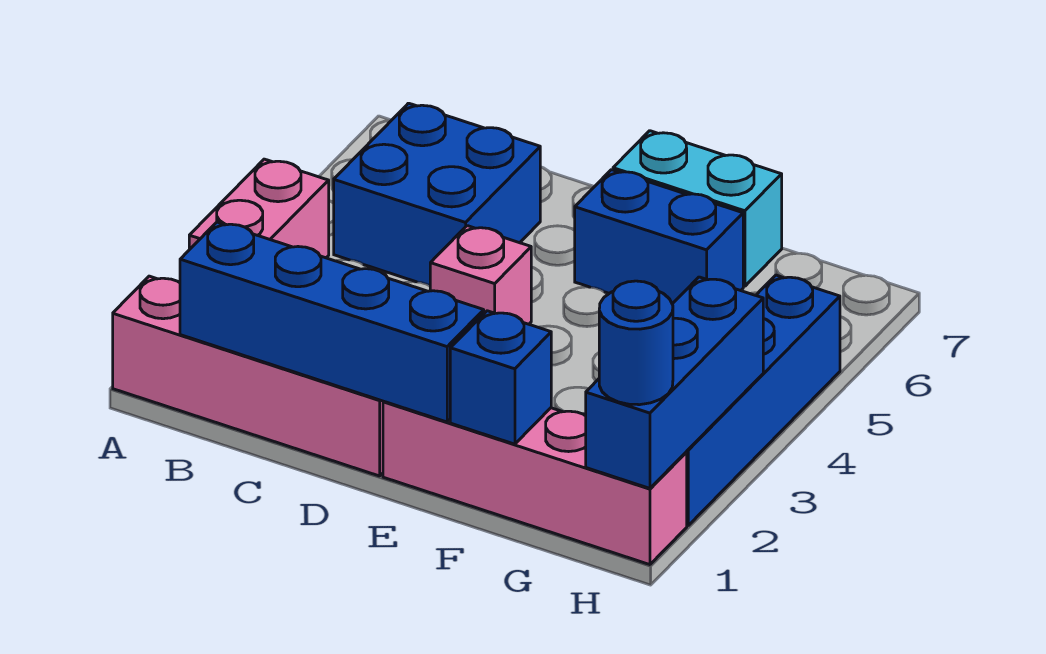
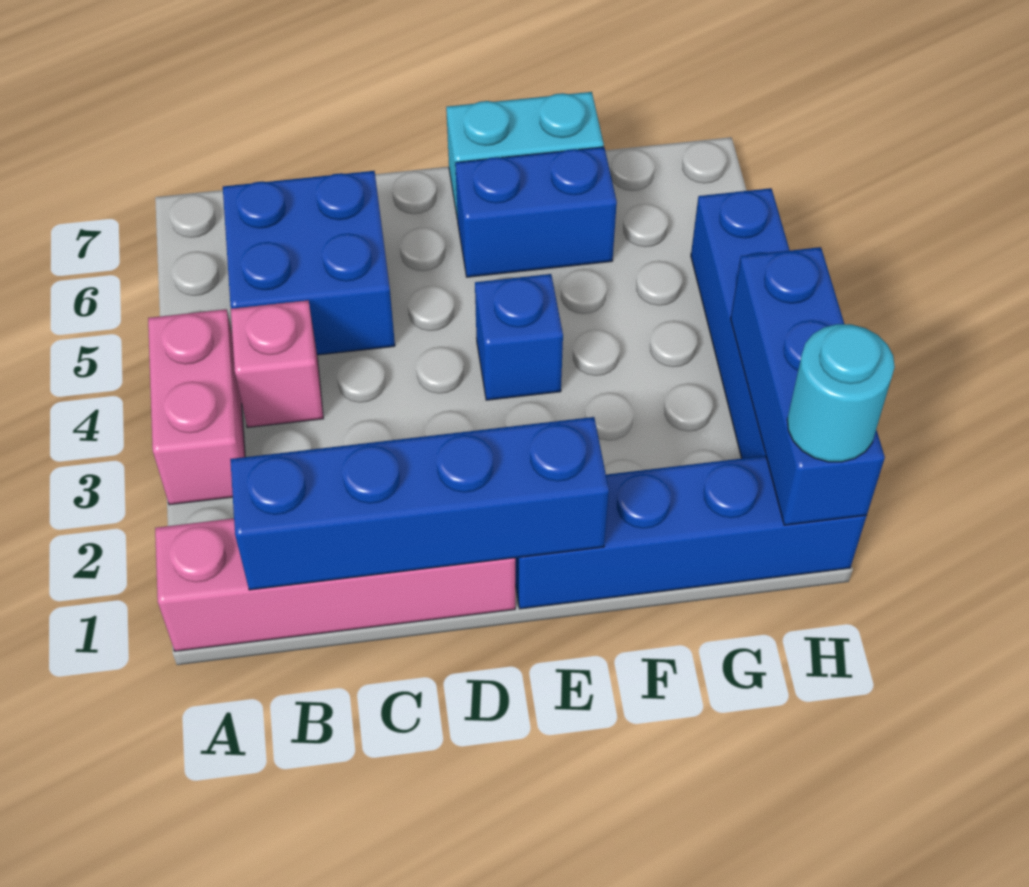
pink brick D4 level 1 -> pink brick B4 level 1
pink brick E1:H1 level 1 -> blue brick E1:H1 level 1
blue brick F1 level 2 -> blue brick E4 level 1
blue round brick H1 level 3 -> cyan round brick H1 level 3

